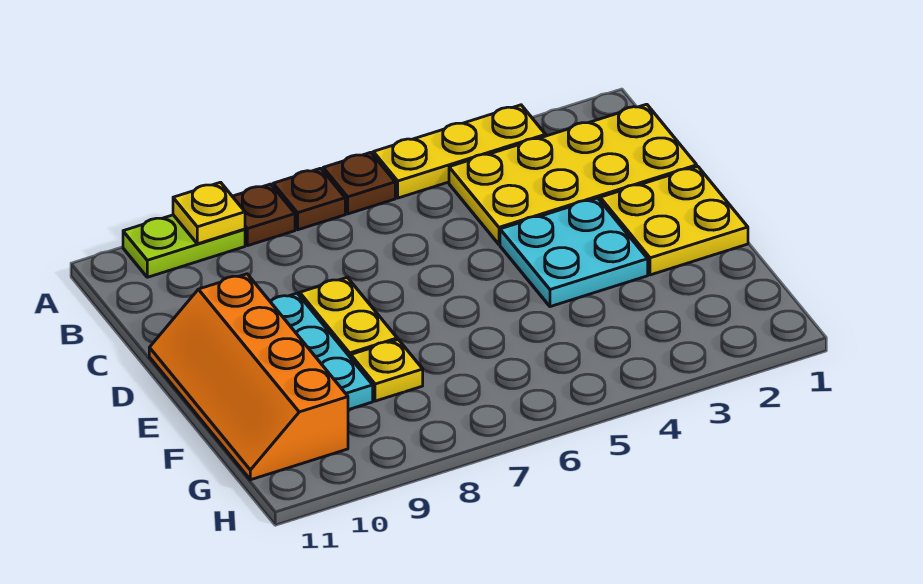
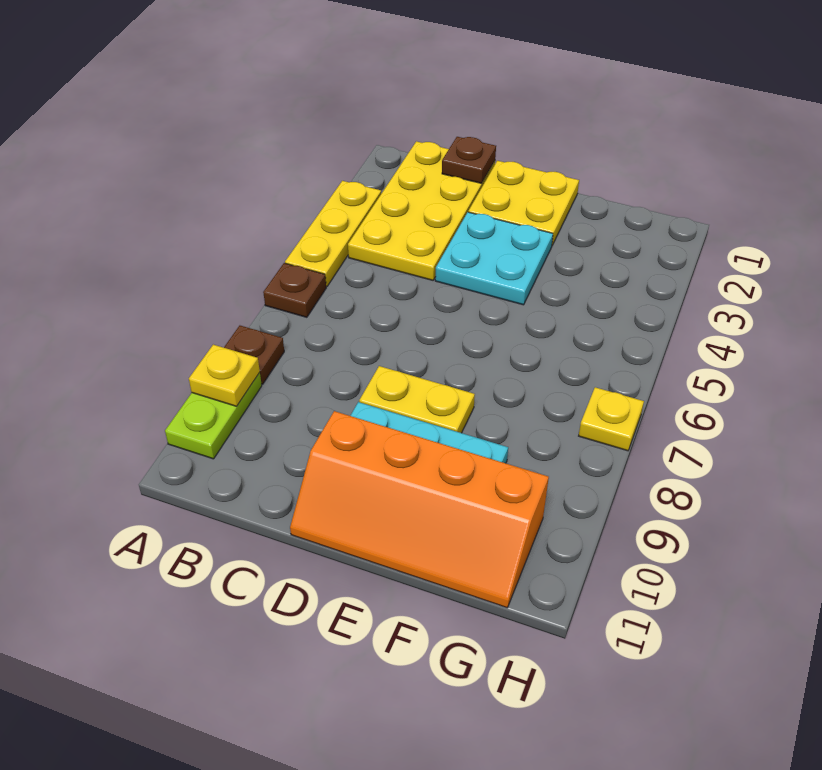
brown plate A7 level 1 -> brown plate C1 level 2
yellow plate F8 level 1 -> yellow plate H7 level 1

